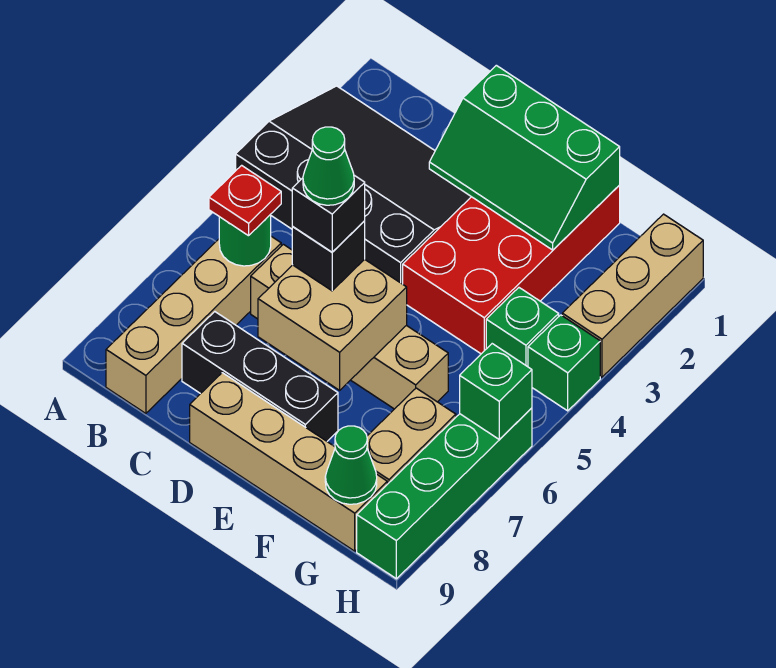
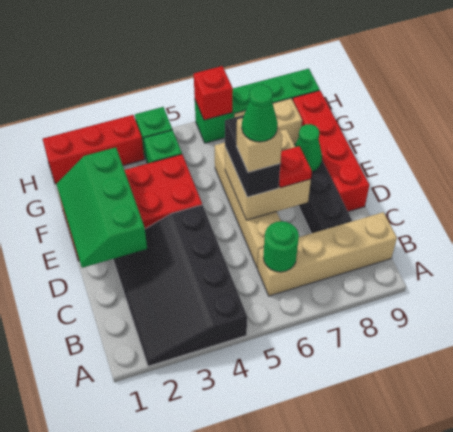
red plate B6 level 3 -> red plate D7 level 3
green slope D1:F2 level 2 top 1 -> green slope D1:F2 level 2 top 2
black brick D6 level 3 -> black brick D6:E6 level 3
black brick D6 level 4 -> tan brick D6 level 4
tan brick D9:G9 level 1 -> red brick D9:G9 level 1
green cone G9 level 2 -> green cone E8 level 2
tan brick H1:H3 level 1 -> red brick H1:H3 level 1
green brick H6 level 2 -> red brick H6 level 2

